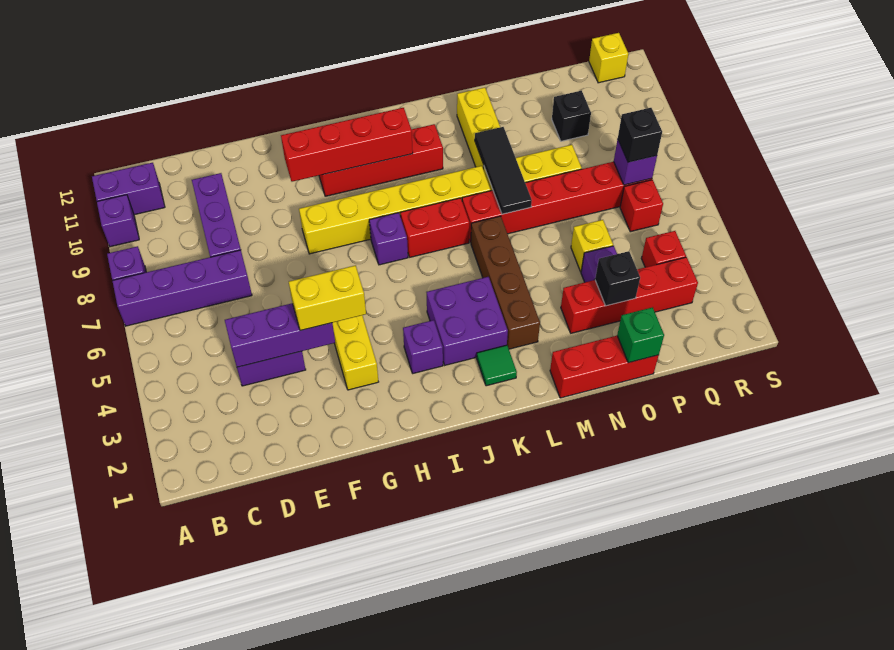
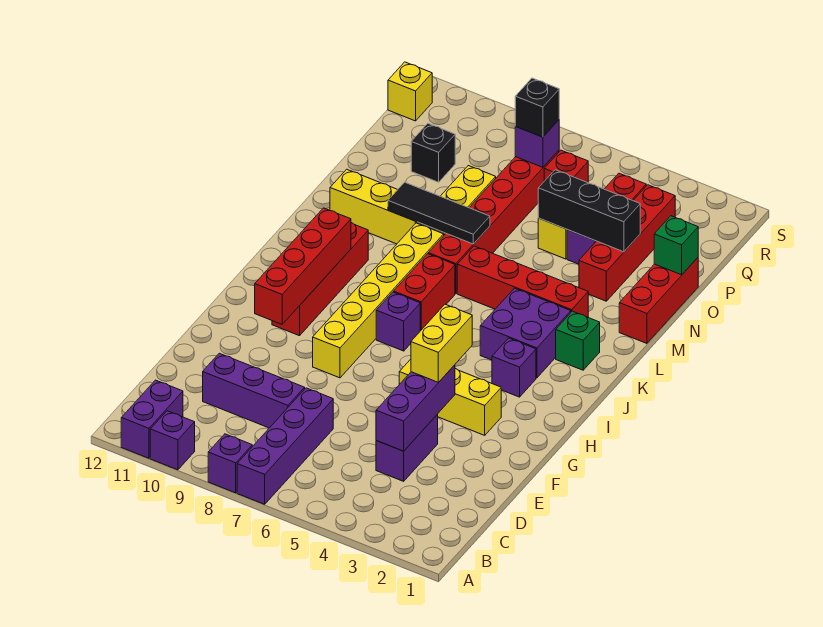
green tile K2 level 1 -> green brick K2 level 1
brown brick L3:L6 level 1 -> red brick L3:L6 level 1
black brick O3 level 2 -> black brick O3:O5 level 2

